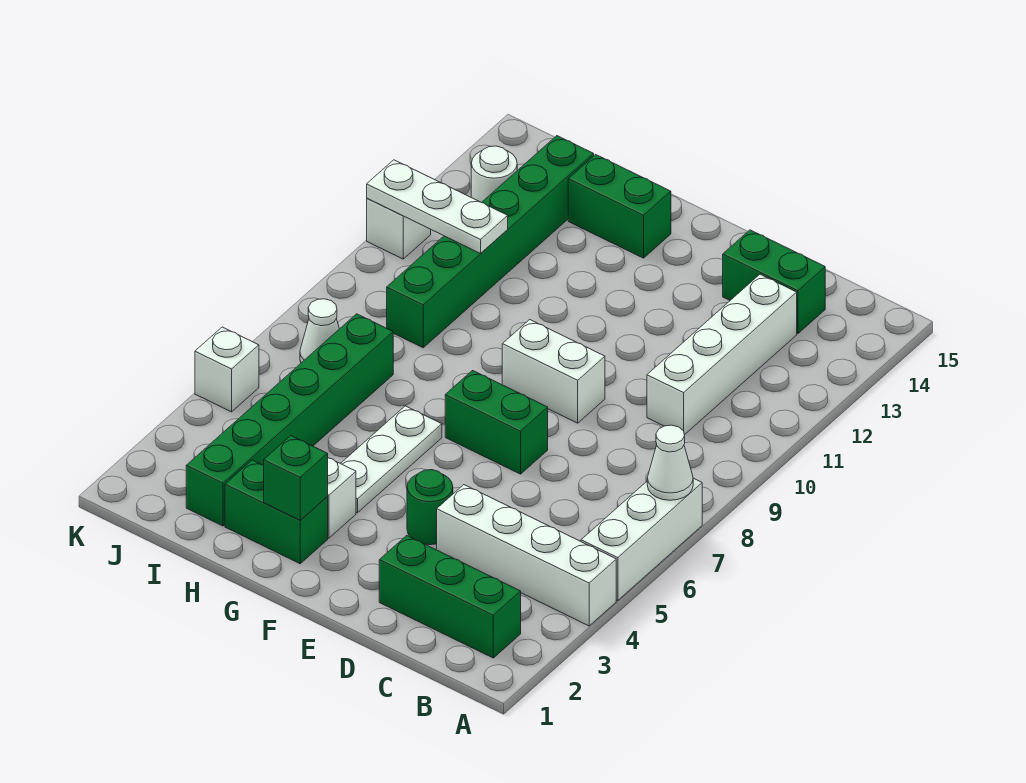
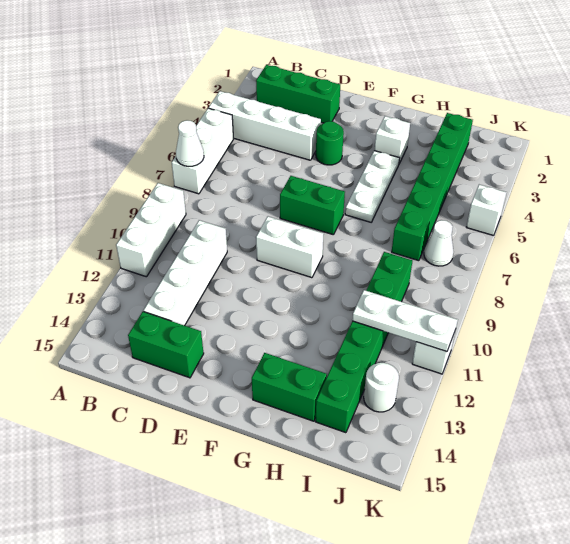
none -> white brick A9:A11 level 1
green brick G2:H2 level 1 -> none
green brick G2 level 2 -> none

